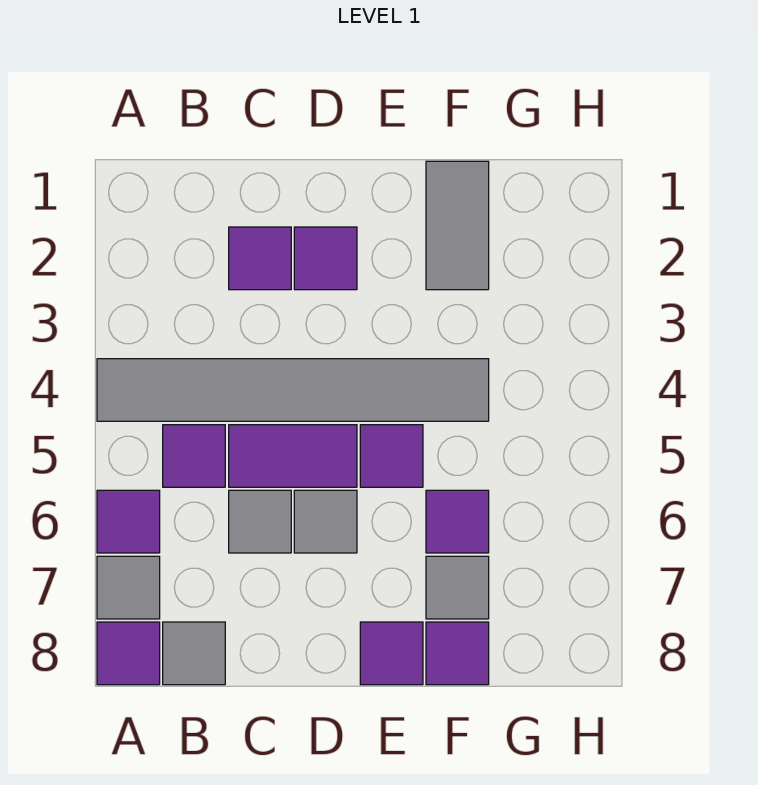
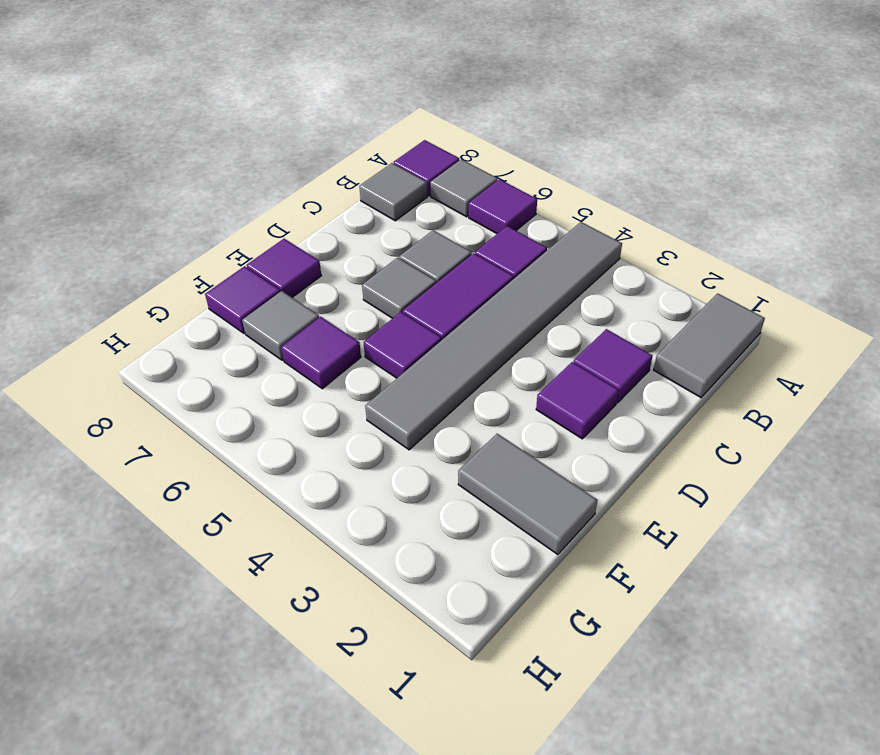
none -> grey tile A1:B1 level 1

